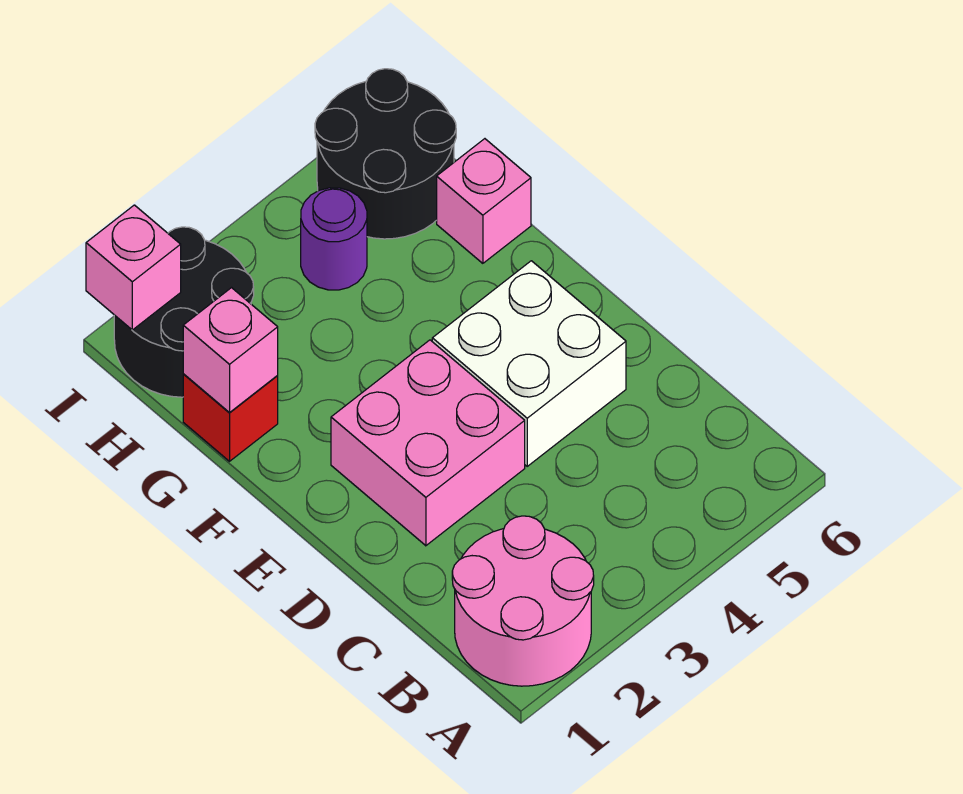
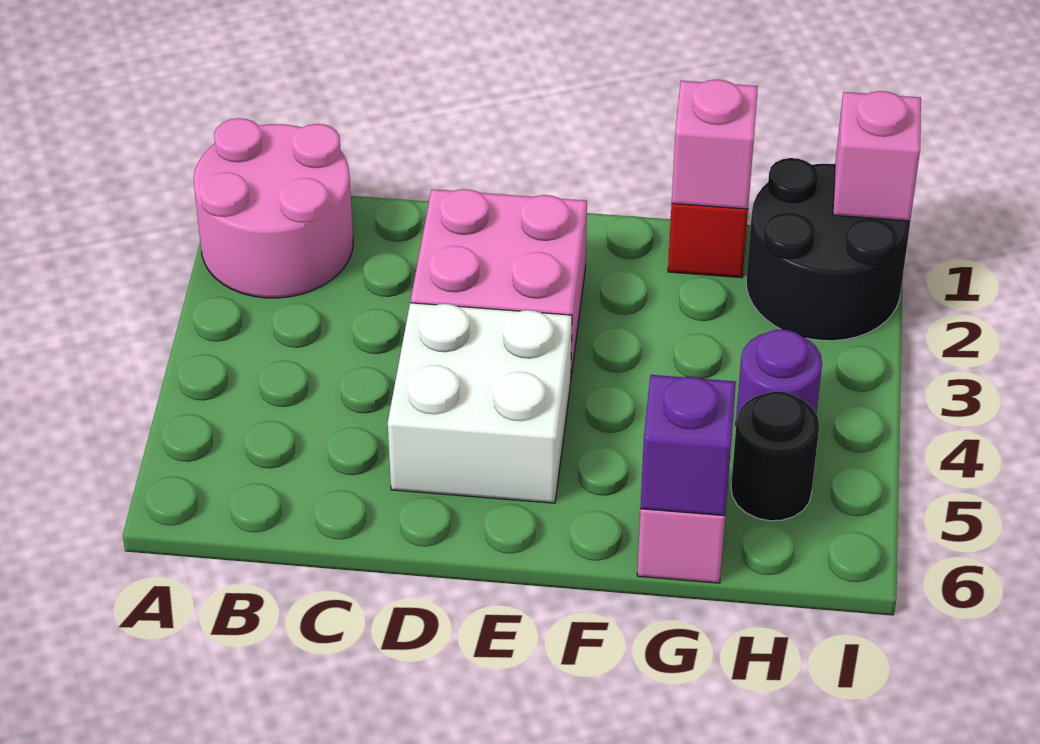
none -> purple brick G6 level 2
black round brick H5:I6 level 1 -> black round brick H5 level 1

